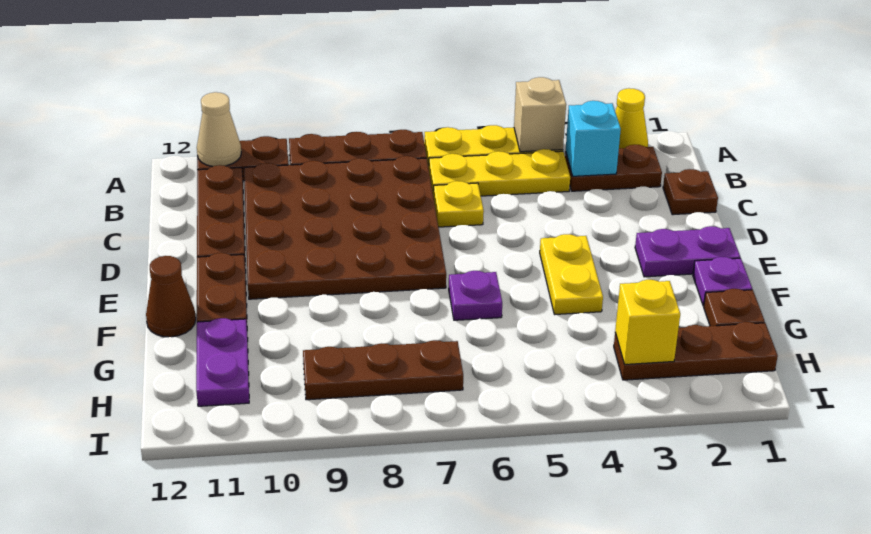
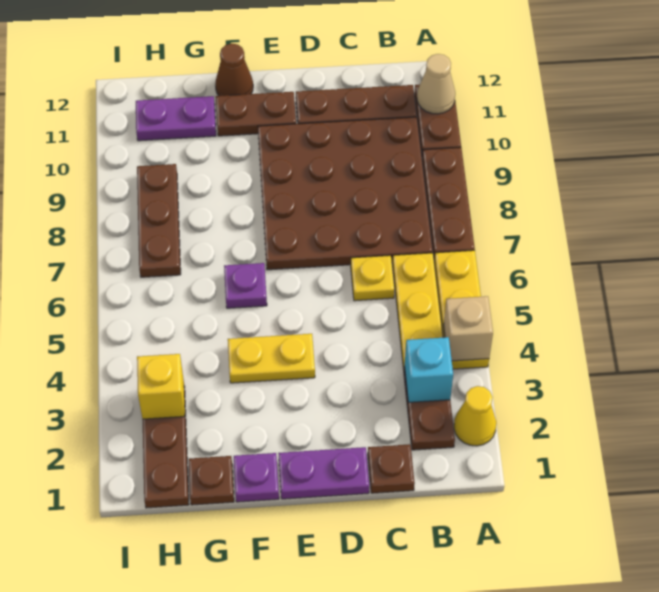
purple plate E1:E2 level 1 -> purple plate D1:E1 level 1

